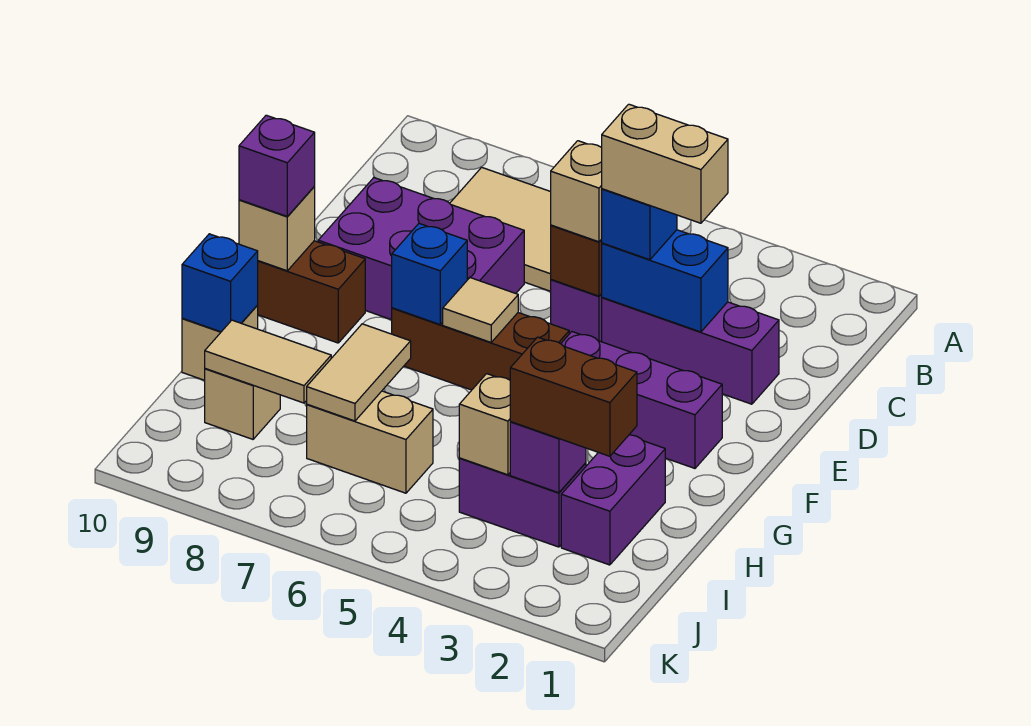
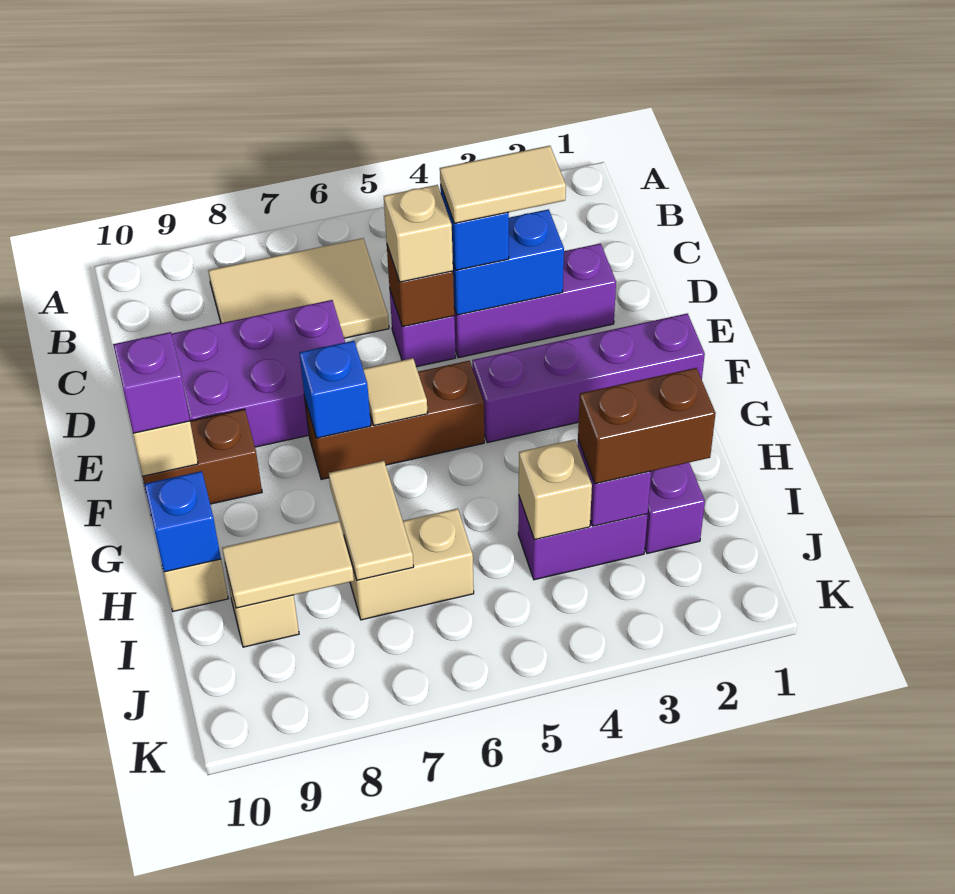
tan brick D3:D4 level 4 -> tan tile D3:D4 level 4
purple brick F2:F4 level 1 -> purple brick F1:F4 level 1

